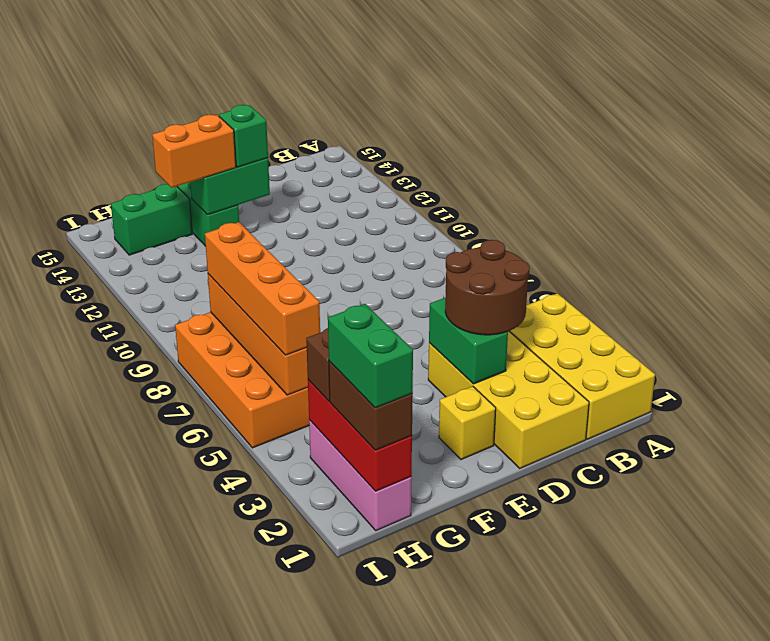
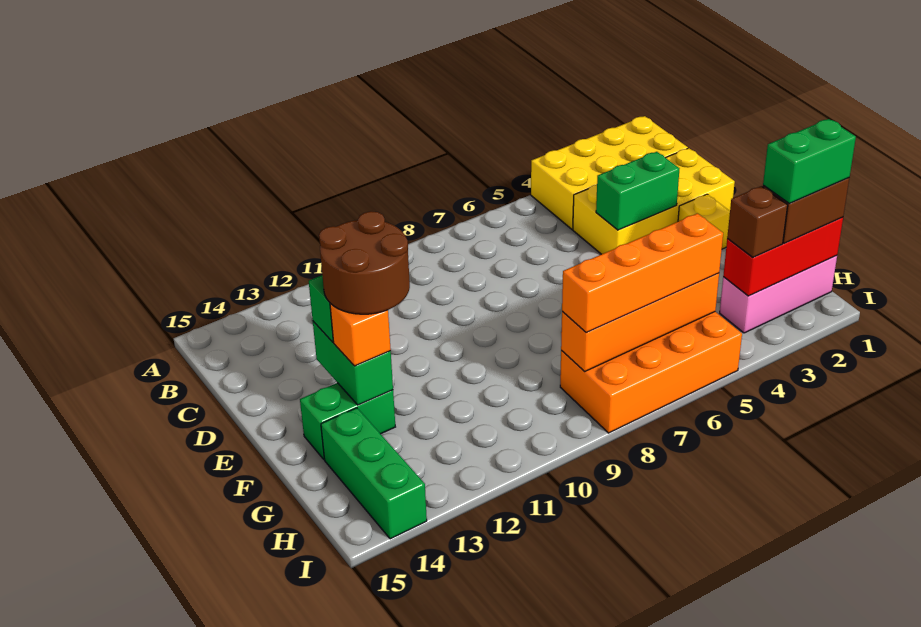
brown round brick C3:D4 level 3 -> brown round brick E12:F13 level 4
orange brick F13:G13 level 3 -> orange brick F13 level 3
green brick G14:H14 level 1 -> green brick G14:I14 level 1

